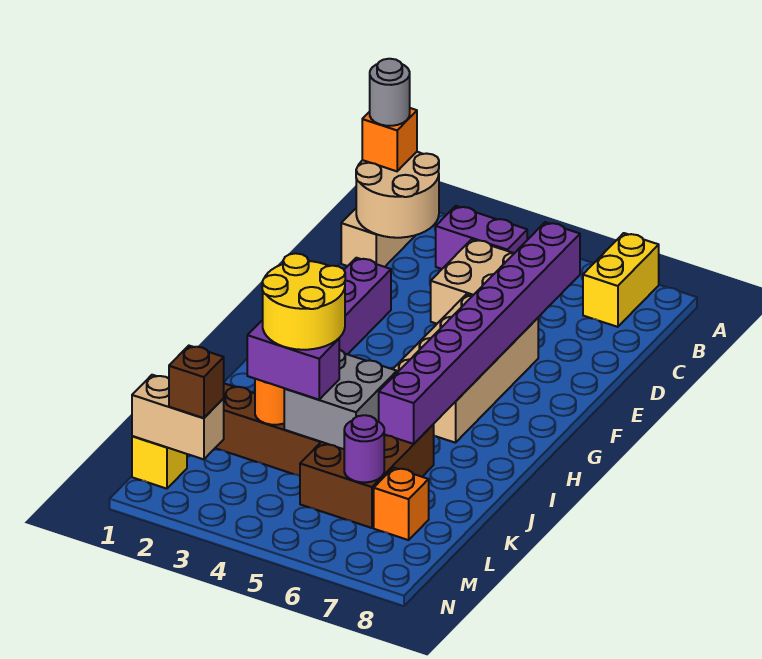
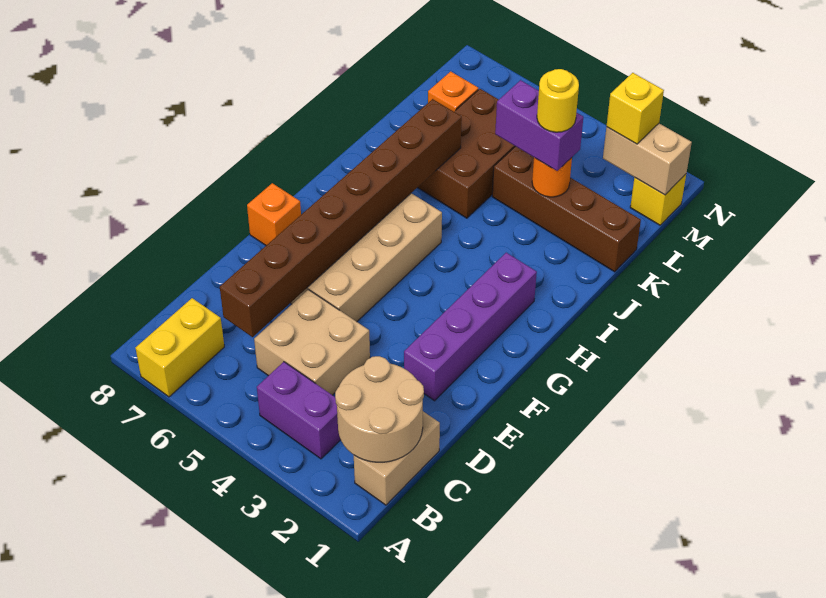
orange brick B1 level 3 -> orange brick F8 level 1
grey round brick B1 level 4 -> none
purple brick C6:J6 level 2 -> brown brick C6:J6 level 2
yellow round brick J3:K4 level 4 -> yellow round brick K3 level 4
grey brick J4:K5 level 2 -> none
purple round brick L6 level 2 -> none
brown brick M2 level 3 -> yellow brick M2 level 3

